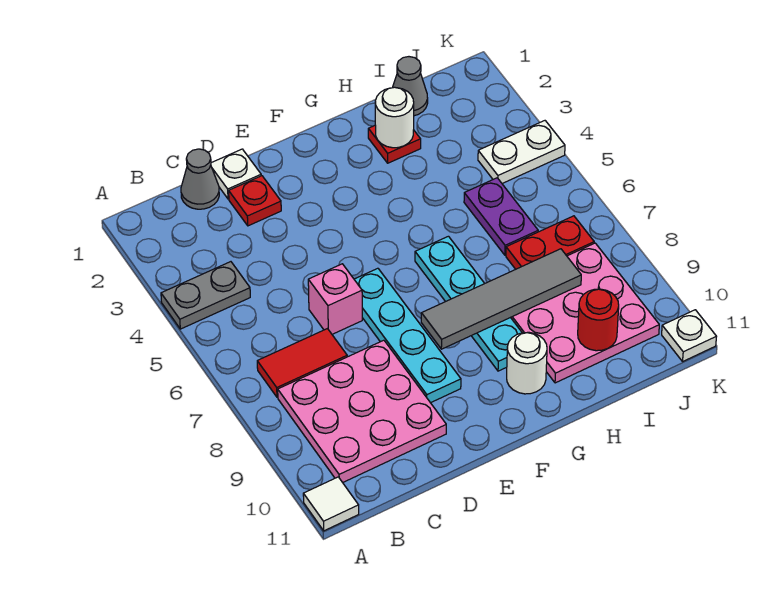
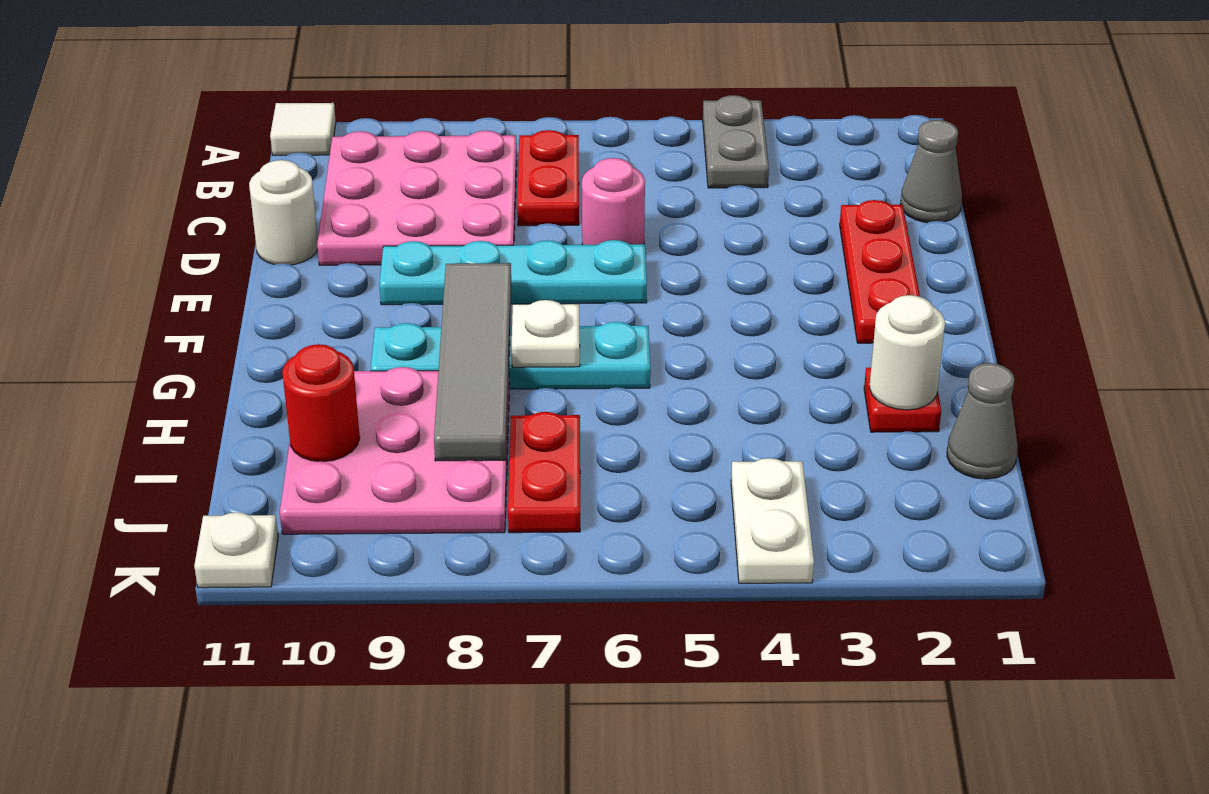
red tile B7:C7 level 1 -> red plate B7:C7 level 1
white plate D1 level 1 -> white plate G7 level 2
red plate D2 level 1 -> red plate D2:F2 level 1
pink brick D6 level 1 -> pink round brick D6 level 1
white round brick G10 level 1 -> white round brick D11 level 1
purple plate I5:I6 level 1 -> none

